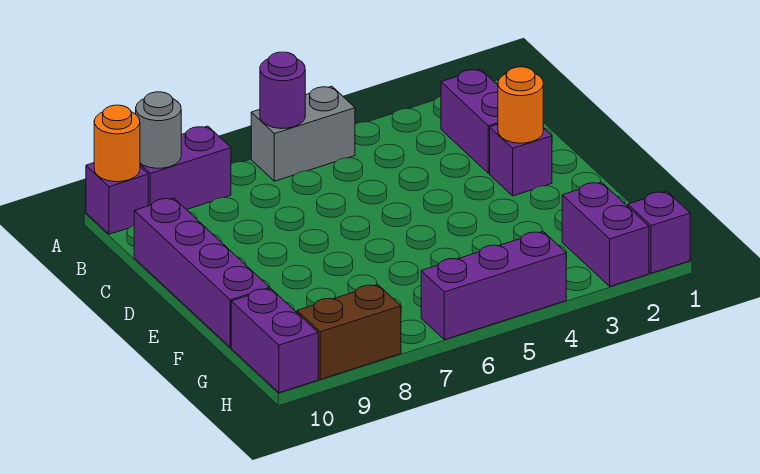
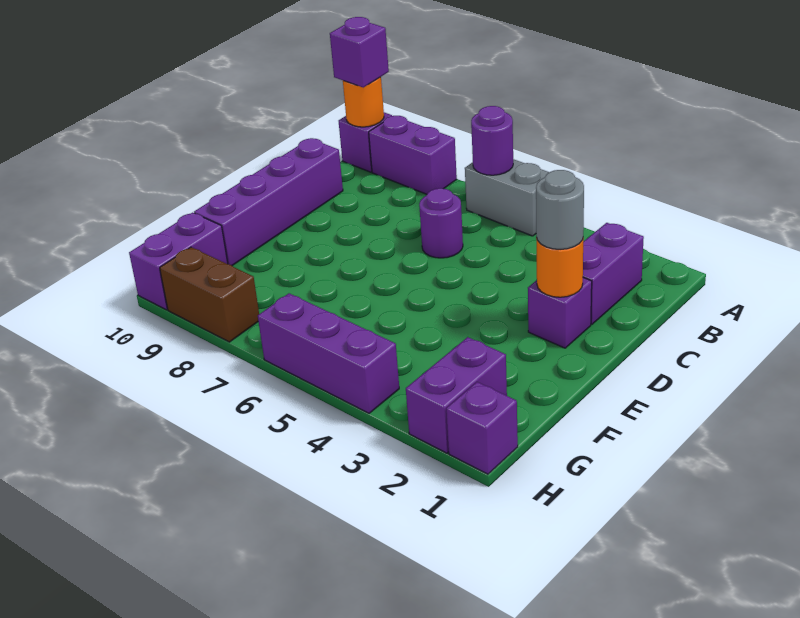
grey round brick A9 level 2 -> grey round brick D2 level 3
none -> purple brick A10 level 3
none -> purple round brick C6 level 1

